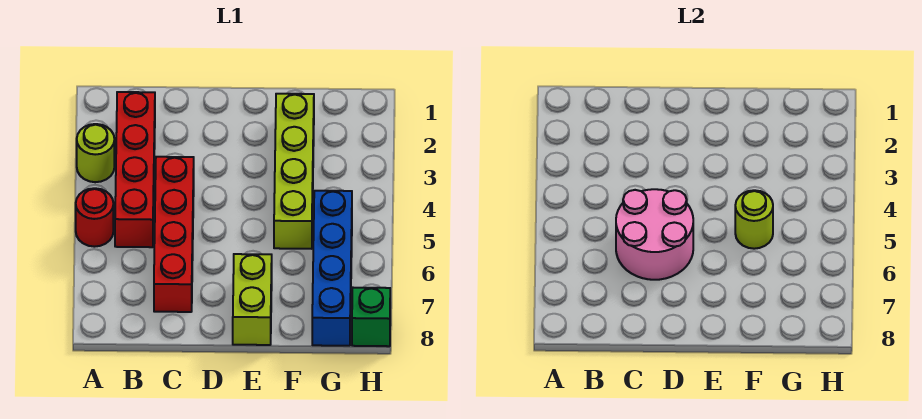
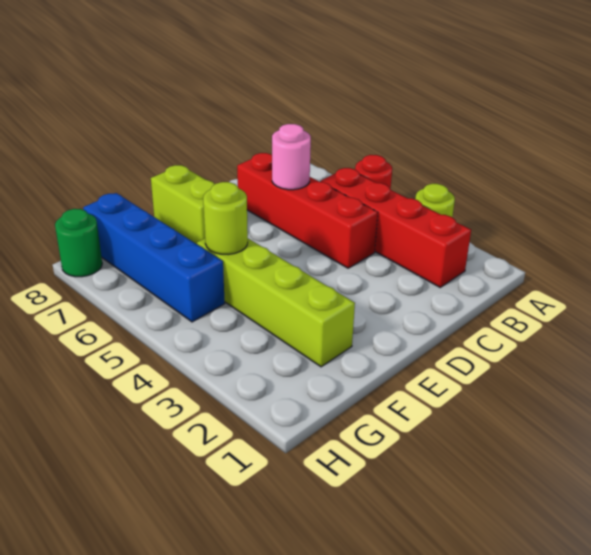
pink round brick C5:D6 level 2 -> pink round brick C6 level 2
green brick H8 level 1 -> green round brick H8 level 1

